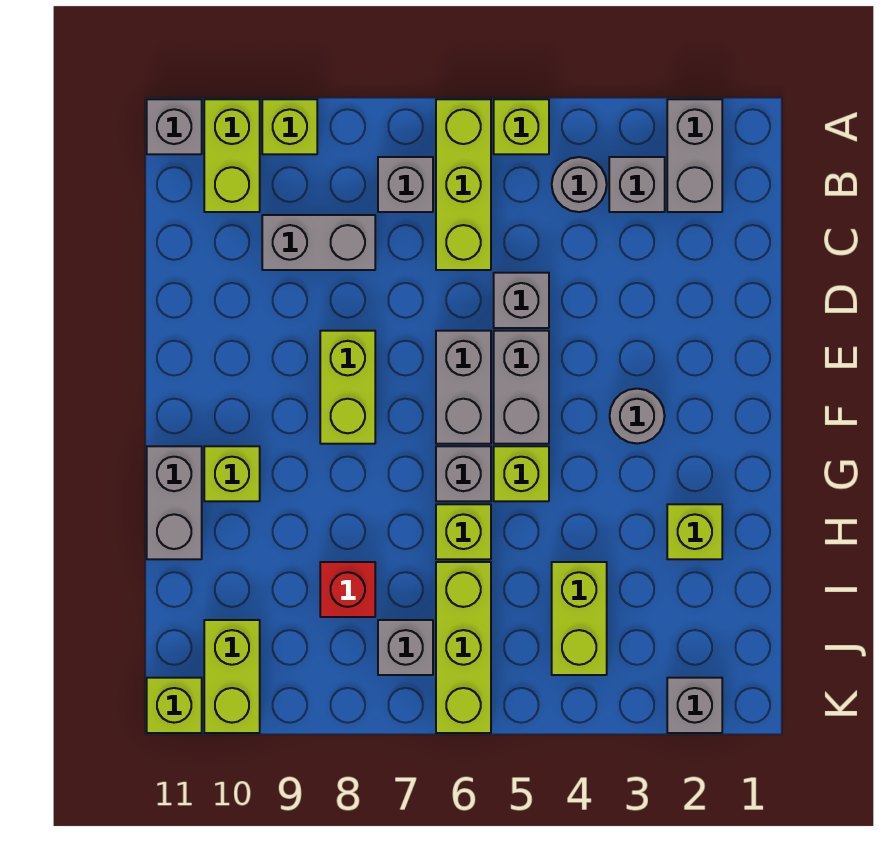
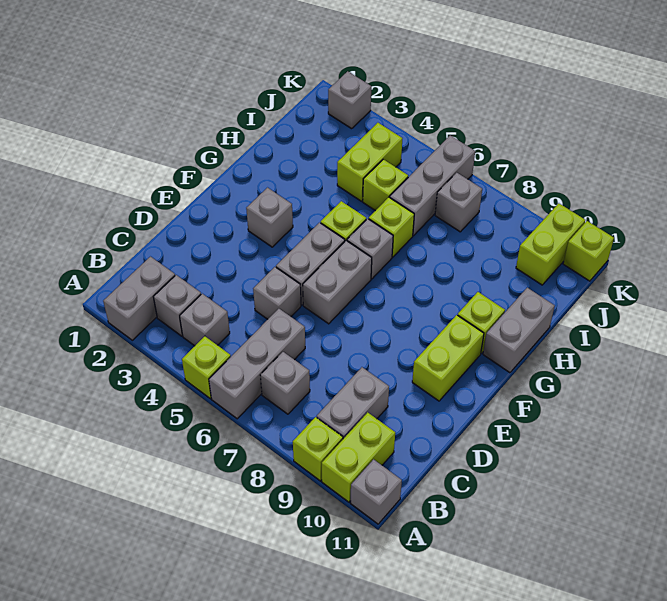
lime brick A6:C6 level 1 -> grey brick A6:C6 level 1
grey round brick B4 level 1 -> grey brick B4 level 1
grey brick C8:C9 level 1 -> grey brick B9:C9 level 1
lime brick E8:F8 level 1 -> lime brick E10:F10 level 1
grey round brick F3 level 1 -> grey brick F3 level 1
lime brick H2 level 1 -> lime brick I5 level 1
lime brick I6:K6 level 1 -> grey brick I6:K6 level 1
red brick I8 level 1 -> none

